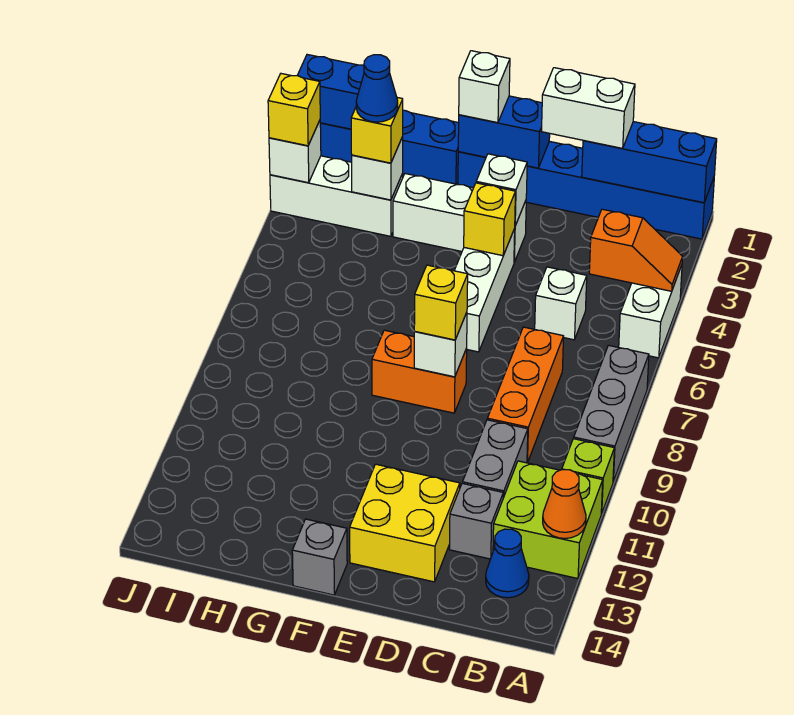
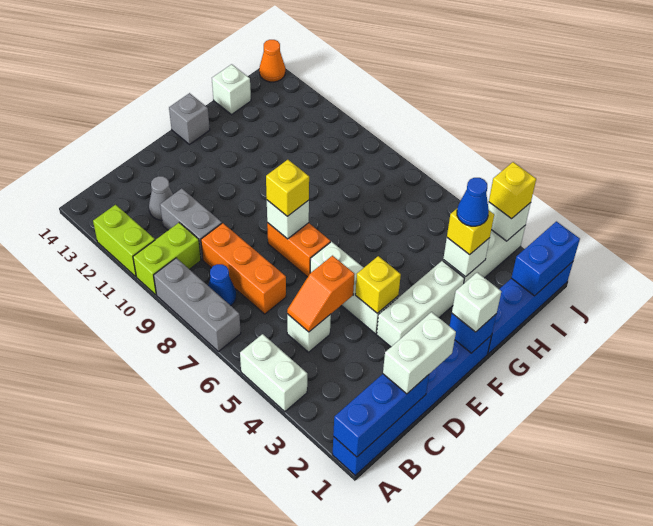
orange slope A4:B4 level 2 top B -> orange slope C5:D5 level 2 top D
lime brick A10 level 1 -> lime brick A10:B10 level 1
lime brick A11:B12 level 1 -> lime brick A11:A12 level 1
orange cone A12 level 2 -> orange cone J14 level 1
blue cone B13 level 1 -> blue cone B8 level 1
grey brick C12 level 1 -> grey cone C12 level 1
yellow brick D12:E13 level 1 -> none
blue brick E1:F1 level 2 -> blue brick F1 level 2
white brick E3 level 2 -> white brick H14 level 1
orange brick E8:F8 level 1 -> orange brick E7:E8 level 1

